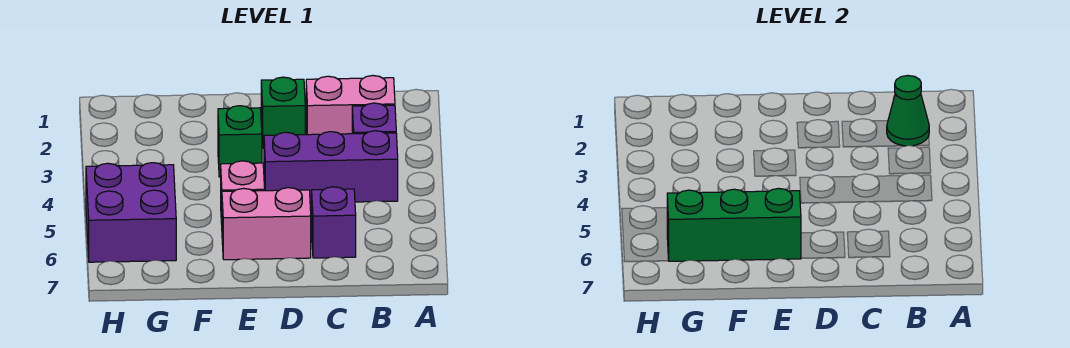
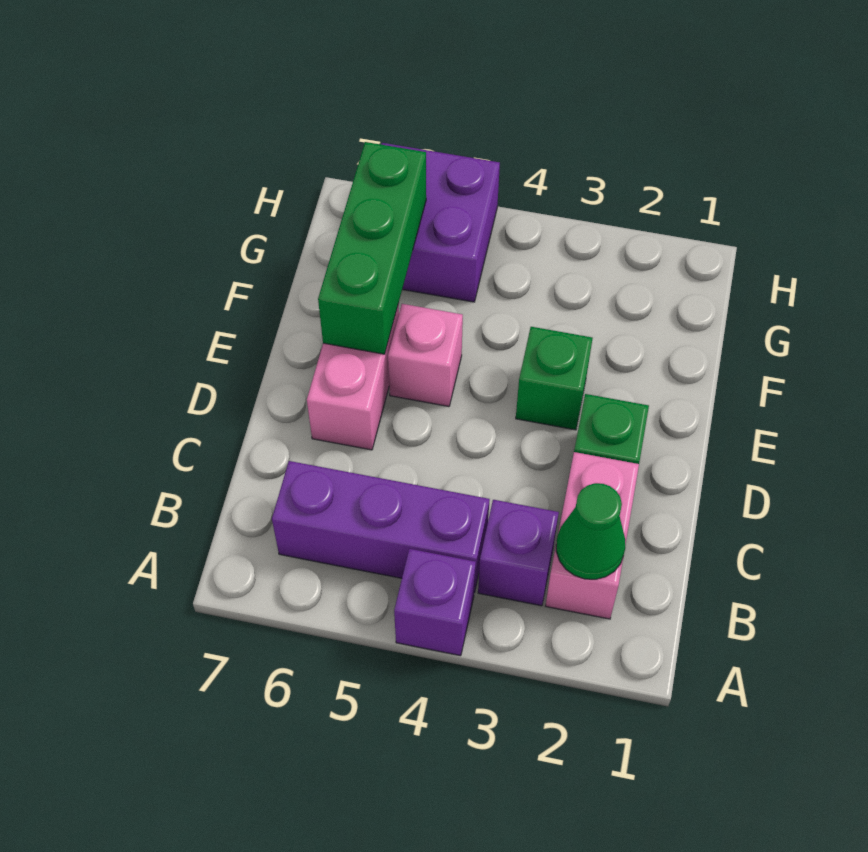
purple brick B4:D4 level 1 -> purple brick B4:B6 level 1
purple brick C6 level 1 -> purple brick A4 level 1

